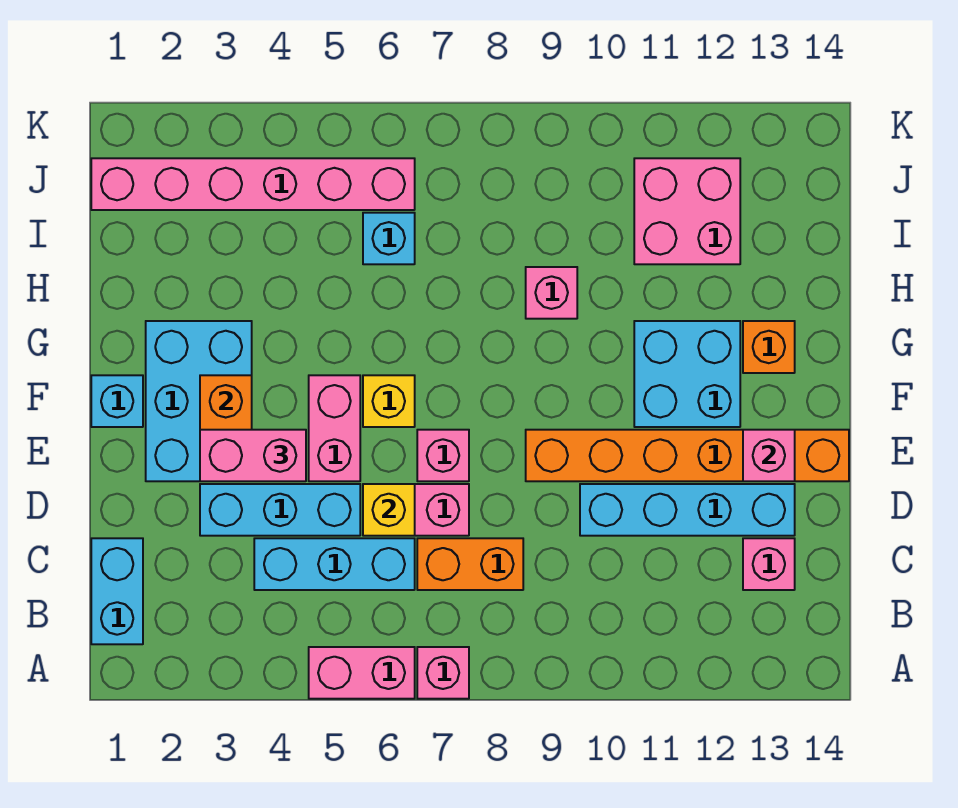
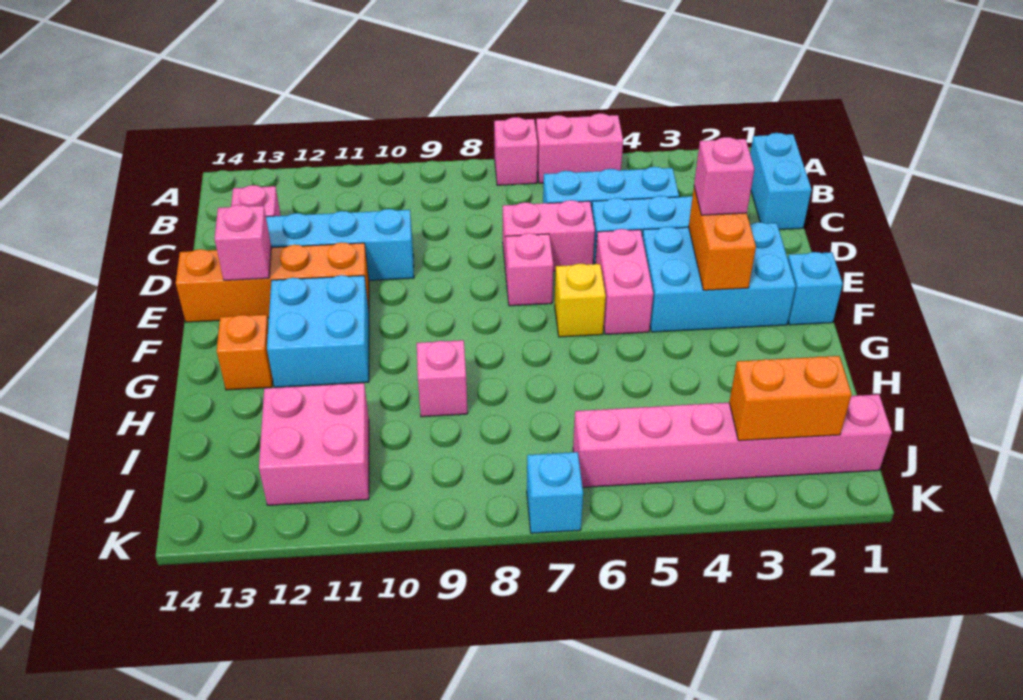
orange brick C7:C8 level 1 -> orange brick J2:J3 level 2
yellow brick D6 level 2 -> none
cyan brick E2:G3 level 1 -> cyan brick E2:F4 level 1
pink brick E3:E4 level 3 -> pink brick E3 level 3
orange brick E9:E14 level 1 -> orange brick E11:E14 level 1
cyan brick I6 level 1 -> cyan brick K7 level 1

